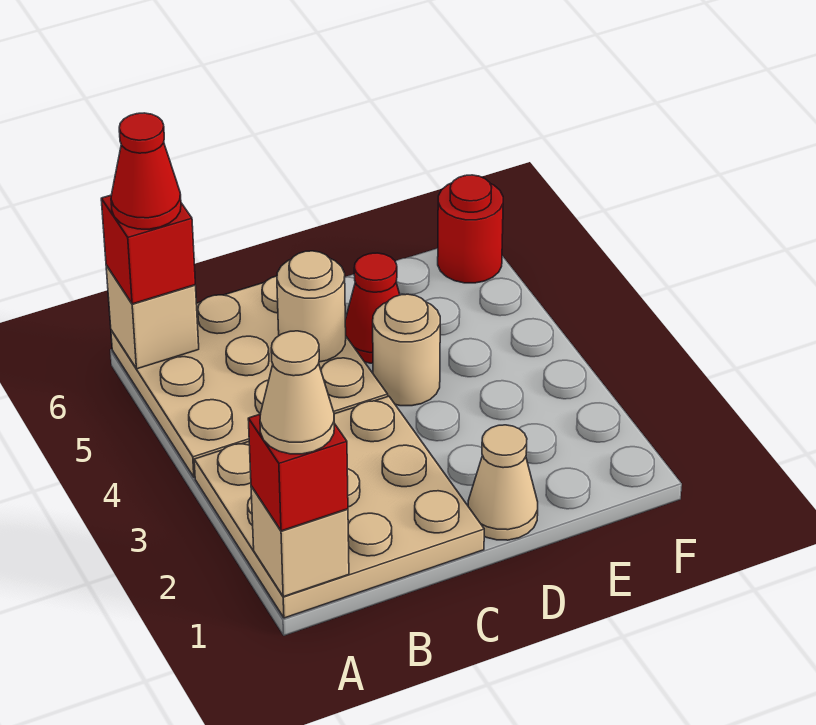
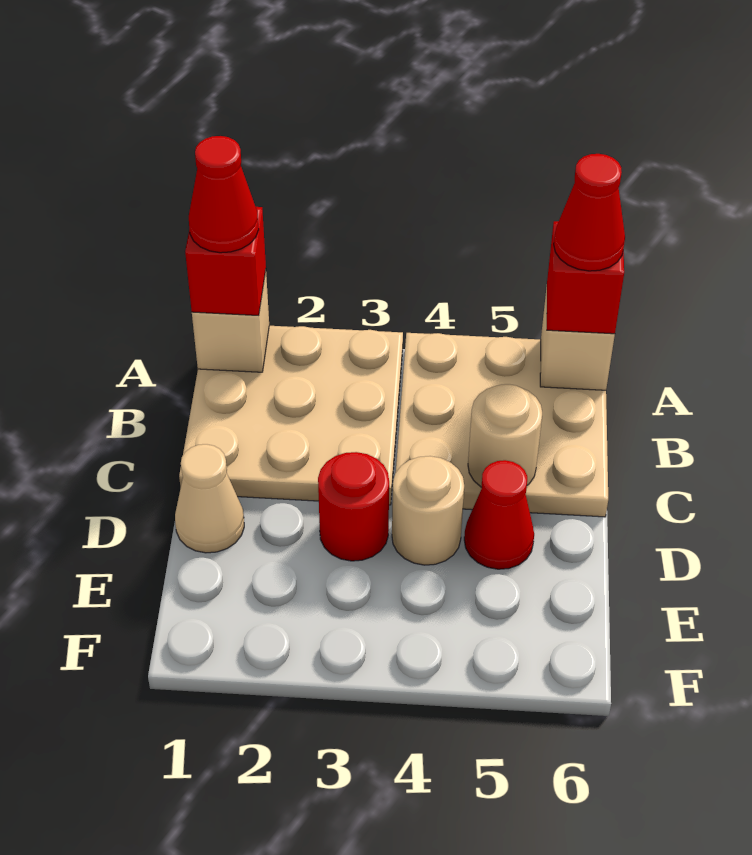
tan cone A1 level 4 -> red cone A1 level 4
red round brick F6 level 1 -> red round brick D3 level 1

